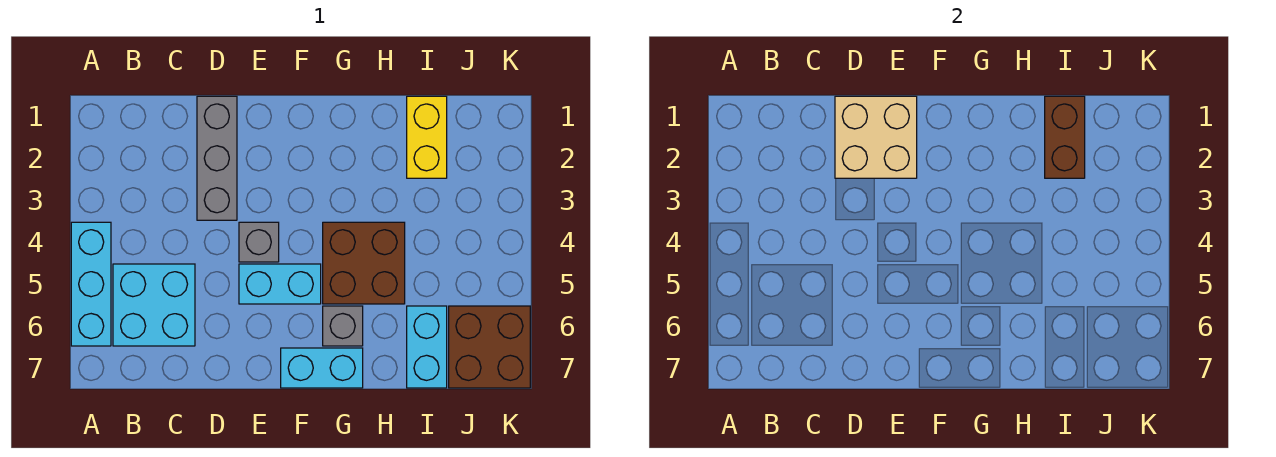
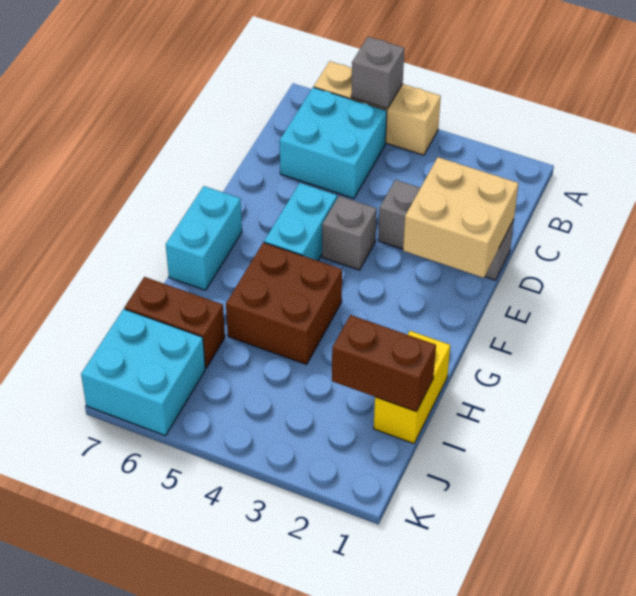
cyan brick A4:A6 level 1 -> tan brick A4:A6 level 1
grey brick G6 level 1 -> grey brick A5 level 2
yellow brick I1:I2 level 1 -> yellow brick H1:I1 level 1
cyan brick I6:I7 level 1 -> brown brick I6:I7 level 1
brown brick J6:K7 level 1 -> cyan brick J6:K7 level 1

